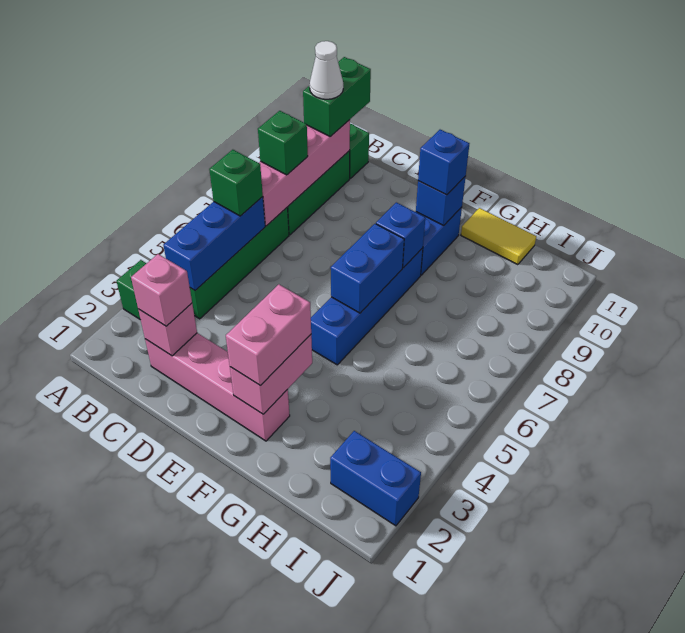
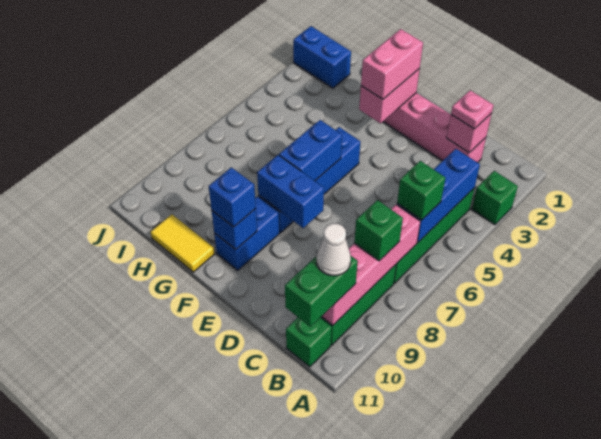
pink brick C2 level 3 -> pink plate C2 level 3
blue brick F8 level 2 -> blue brick E8:F8 level 2

